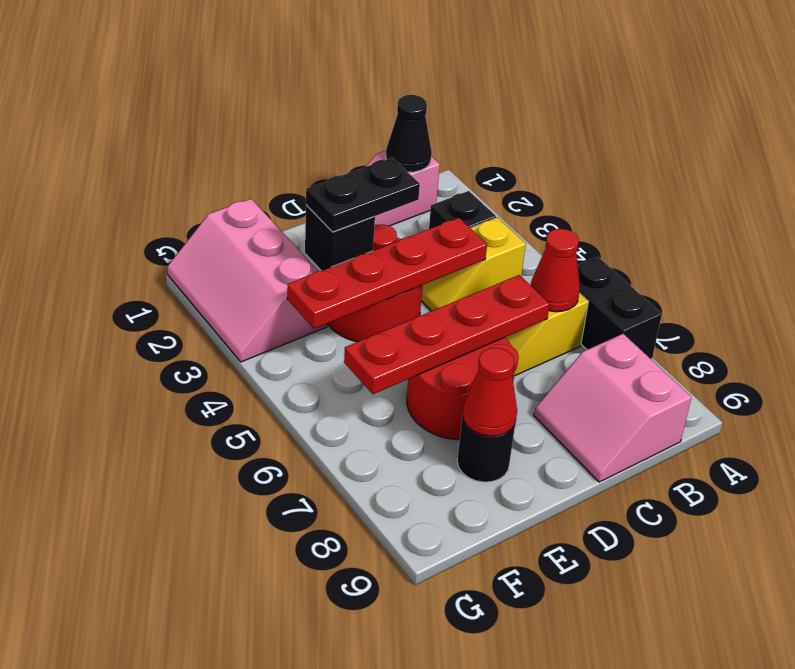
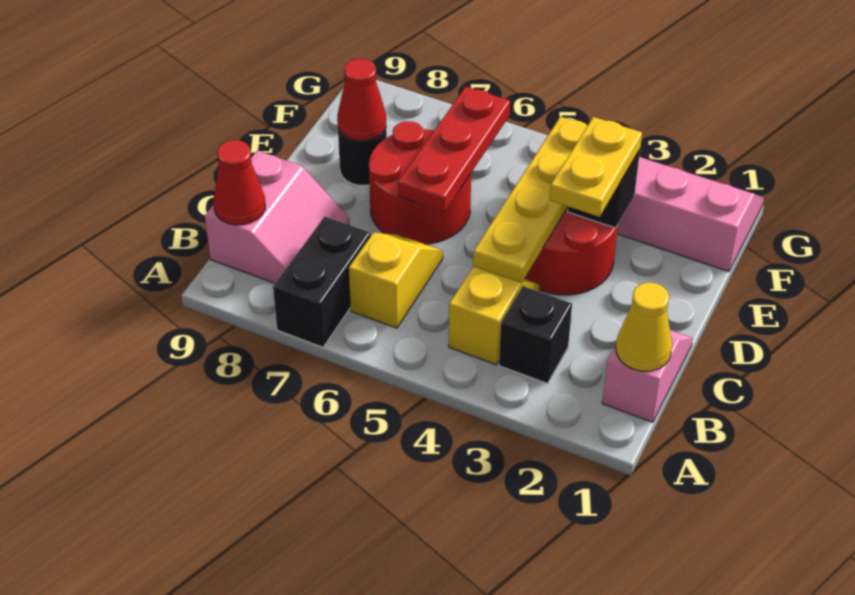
black brick A6:A7 level 1 -> black brick A7:B7 level 1
black cone B1 level 2 -> yellow cone B1 level 2
red cone B6 level 2 -> red cone B9 level 2
pink slope B8:C9 level 1 top B -> pink slope B8:C9 level 1 top 9
red plate C4:F4 level 2 -> yellow plate C4:F4 level 2
red plate C6:F6 level 2 -> red plate D6:F6 level 2
black plate D3:E3 level 3 -> yellow plate D3:E3 level 3

